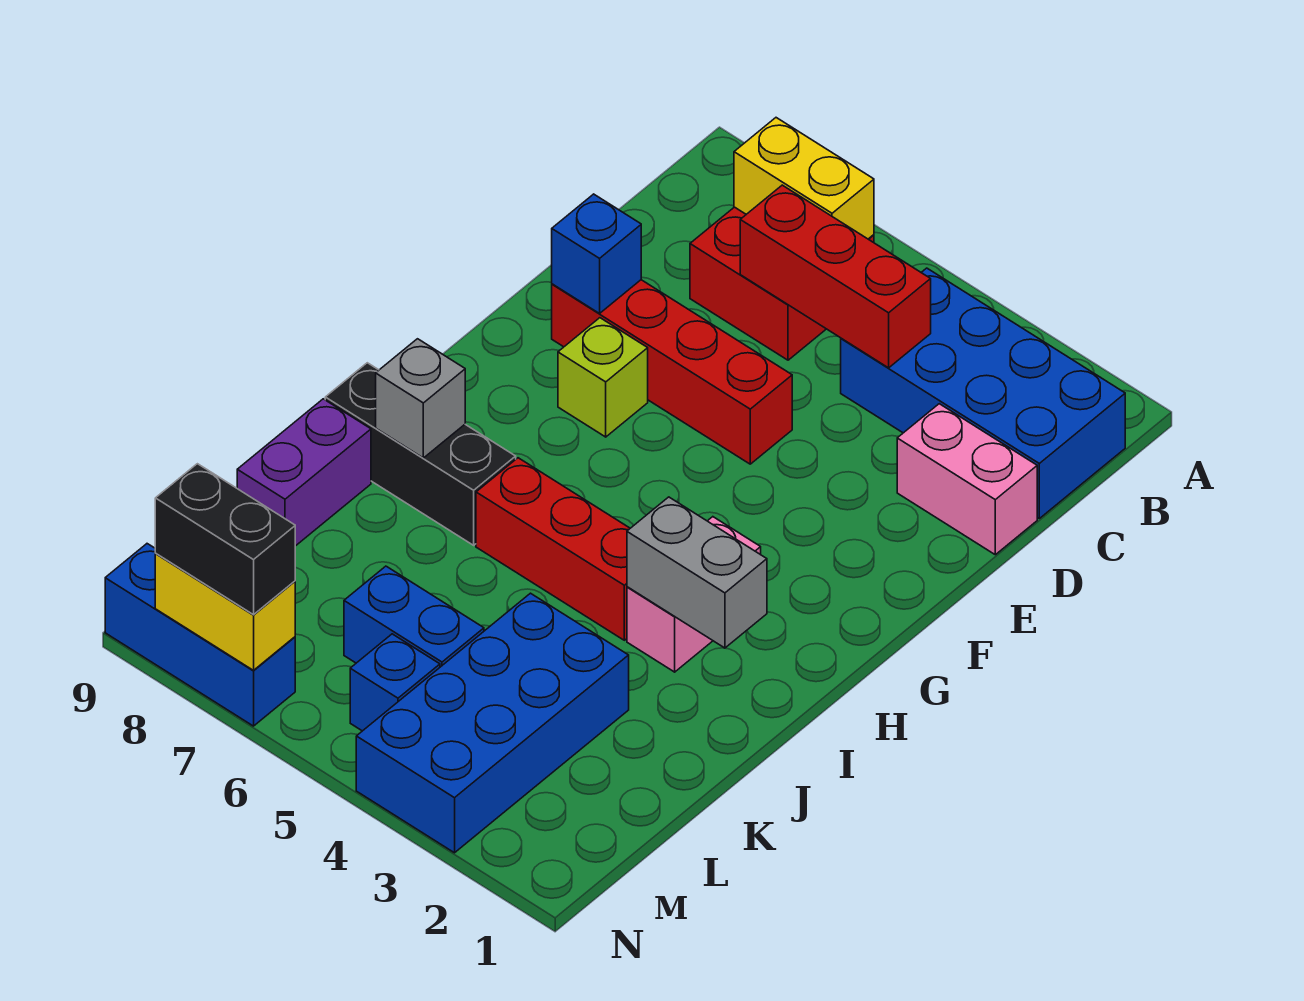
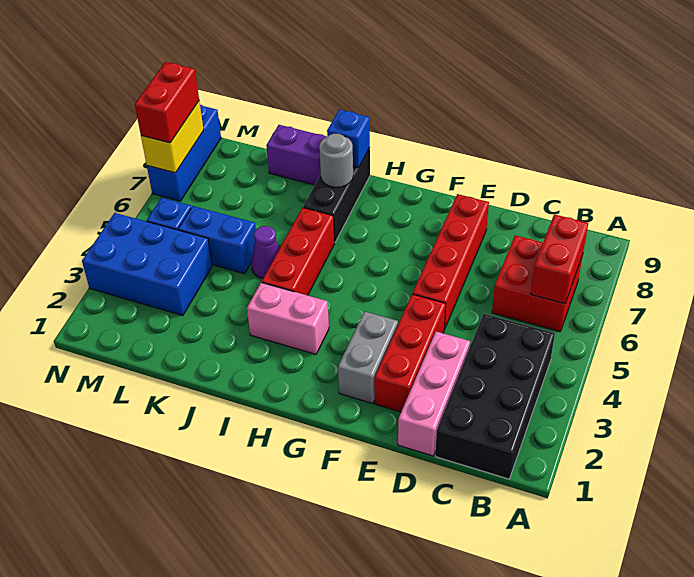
blue brick B1:C4 level 1 -> black brick B1:C4 level 1
yellow brick B6:B7 level 2 -> red brick B6:B7 level 2
red brick C4:C6 level 2 -> red brick E2:E4 level 1
pink brick D1:D2 level 1 -> pink brick D1:D3 level 1
blue brick E8 level 2 -> blue brick I9 level 2
lime brick F7 level 1 -> none
grey brick I2:I3 level 2 -> grey brick F2:F3 level 1
grey brick I8 level 2 -> grey round brick I8 level 2
none -> purple cone J5 level 1
blue brick K3:N4 level 1 -> blue brick L3:N4 level 1
blue brick L5:L6 level 1 -> blue brick K5:L5 level 1
black brick N7:N8 level 3 -> red brick N7:N8 level 3

